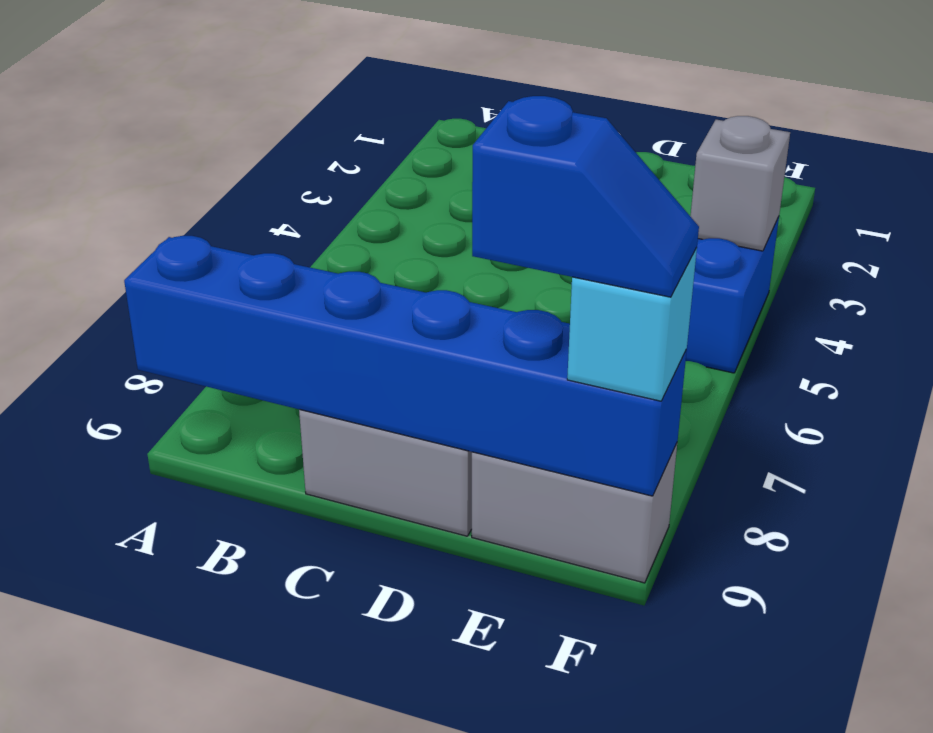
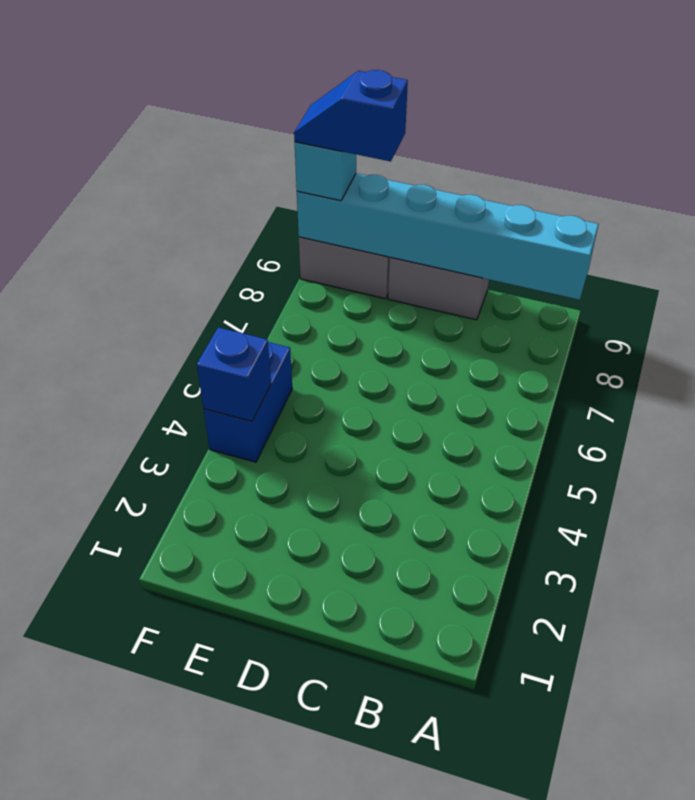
blue brick A9:F9 level 2 -> cyan brick A9:F9 level 2
grey brick F4 level 2 -> blue brick F4 level 2

